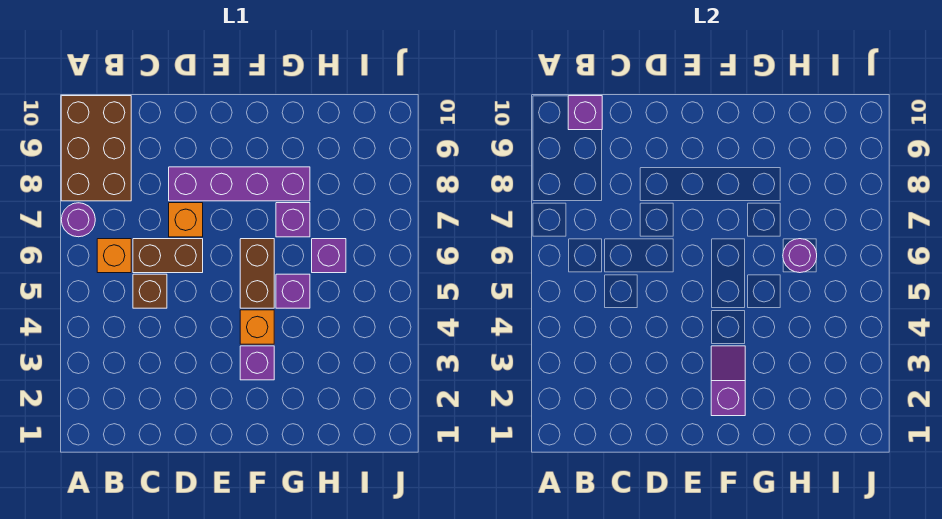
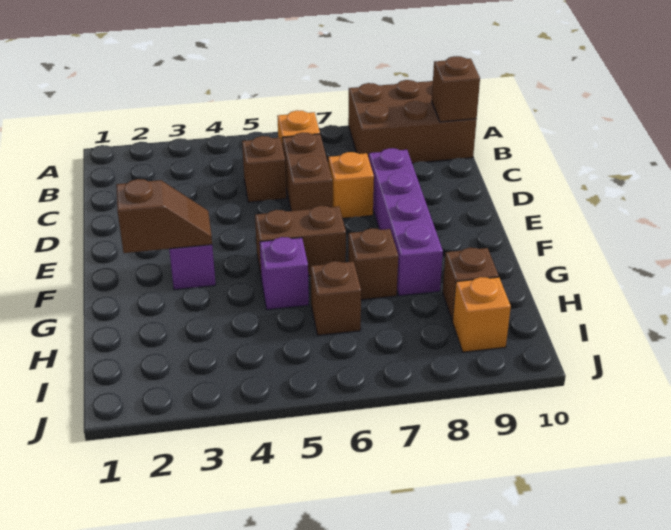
purple round brick A7 level 1 -> none
purple brick B10 level 2 -> brown brick B10 level 2
purple slope F2:F3 level 2 top 2 -> brown slope F2:F3 level 2 top 2
orange brick F4 level 1 -> orange brick I9 level 1
purple brick G7 level 1 -> brown brick G7 level 1
purple brick H6 level 1 -> brown brick H6 level 1
purple round brick H6 level 2 -> none
none -> brown brick H9 level 1

